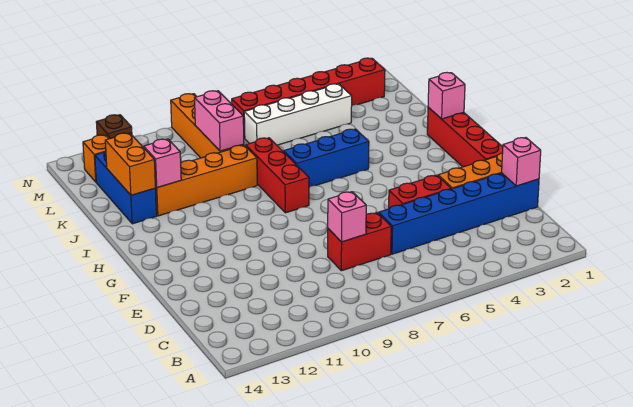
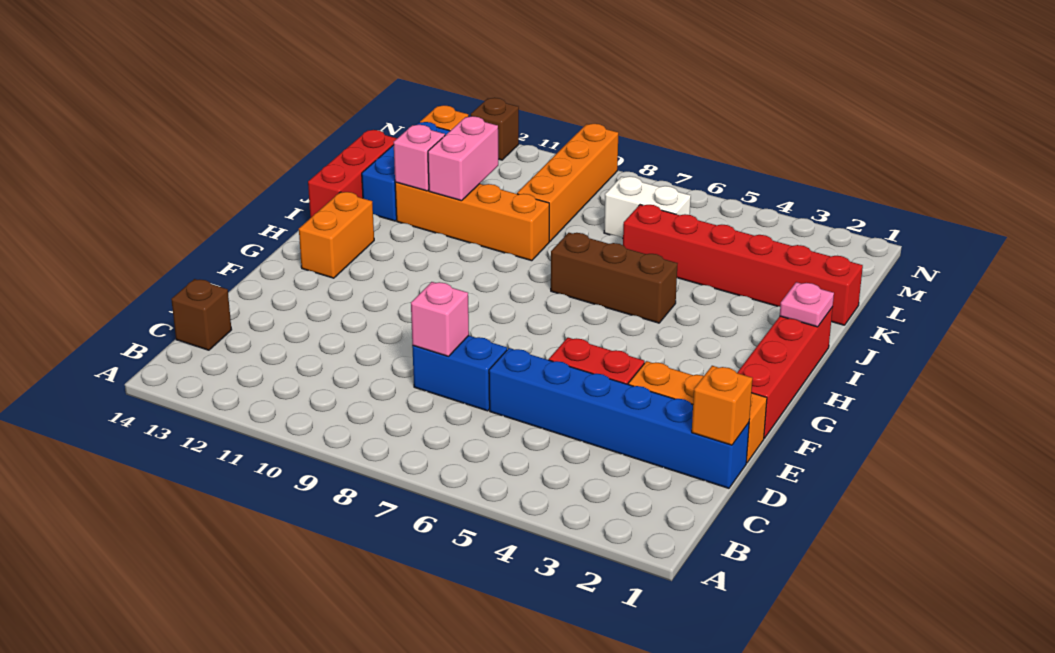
none -> brown brick C14 level 1
pink brick D1 level 2 -> orange brick D1 level 2
red brick D7:D8 level 1 -> blue brick D7:D8 level 1
red brick H8:J8 level 1 -> red brick I14:K14 level 1
pink brick I1 level 2 -> pink plate I1 level 2
blue brick I5:I7 level 1 -> brown brick I5:I7 level 1
orange brick J13:K13 level 2 -> orange brick G13:H13 level 1
pink brick K9:L9 level 2 -> pink brick J11:K11 level 2
white brick L4:L7 level 1 -> white brick L6:L7 level 1
red brick M2:M7 level 1 -> red brick K1:K6 level 1

